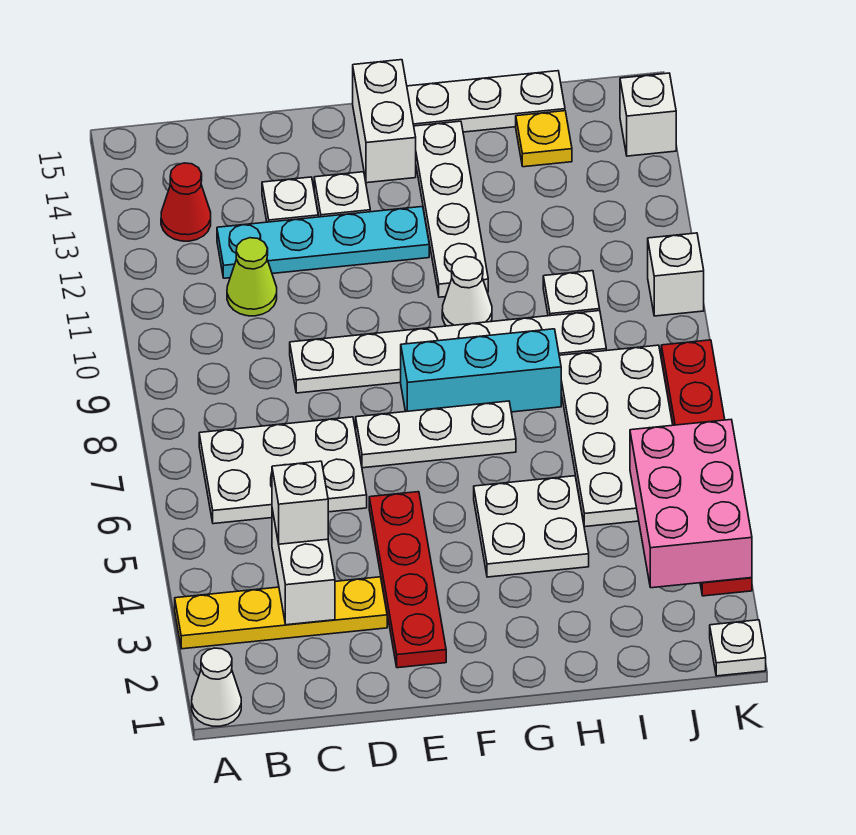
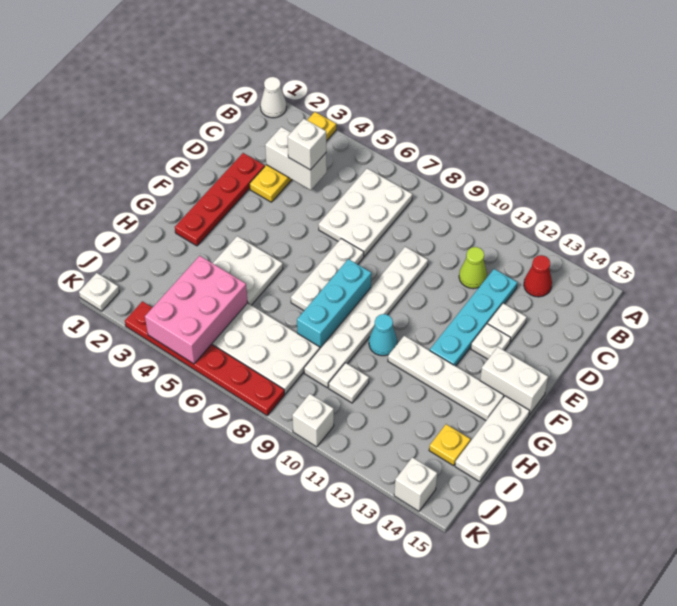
red plate E2:E5 level 1 -> red plate D2:G2 level 1
white cone G10 level 1 -> cyan cone G10 level 1
pink brick J3:K5 level 2 -> pink brick I4:K5 level 2

